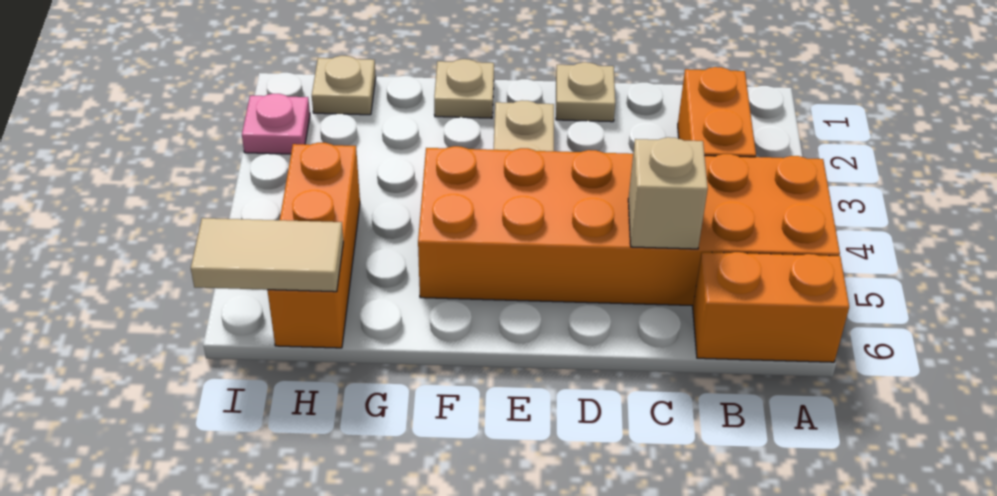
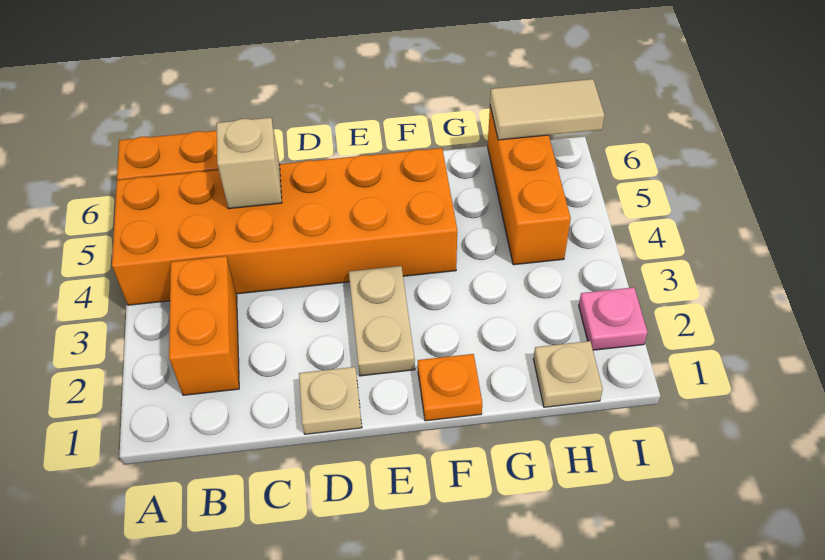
tan plate F1 level 1 -> orange plate F1 level 1

